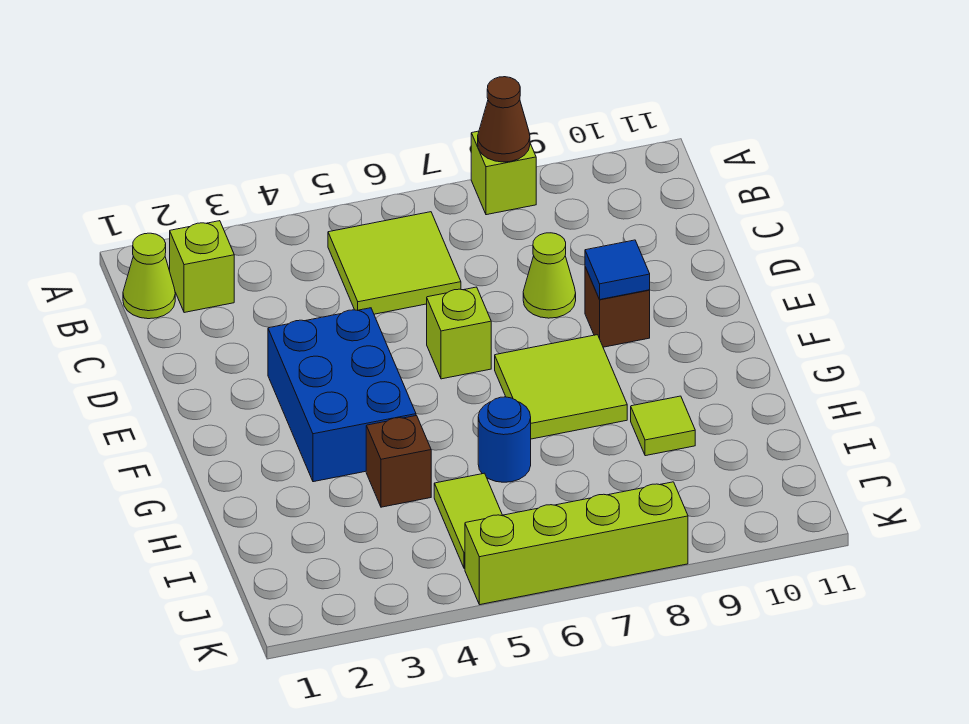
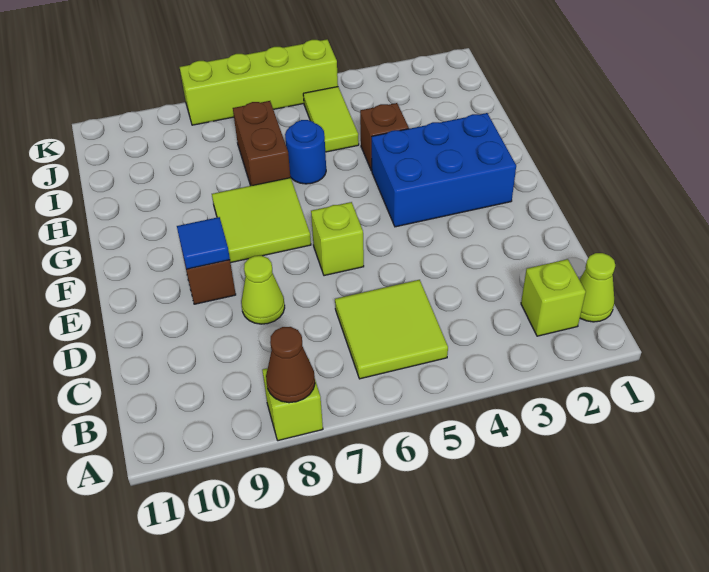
blue brick E3:G4 level 1 -> blue brick F2:G4 level 1
none -> brown brick H7:I7 level 1
lime tile H9 level 1 -> none

